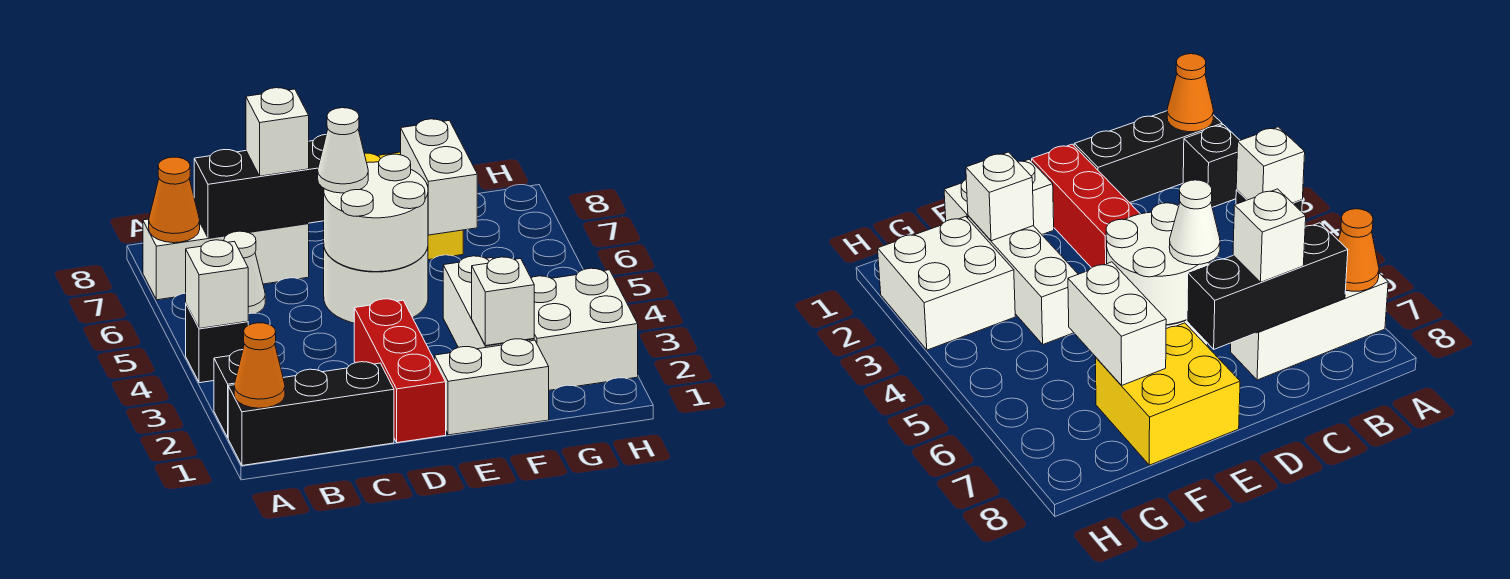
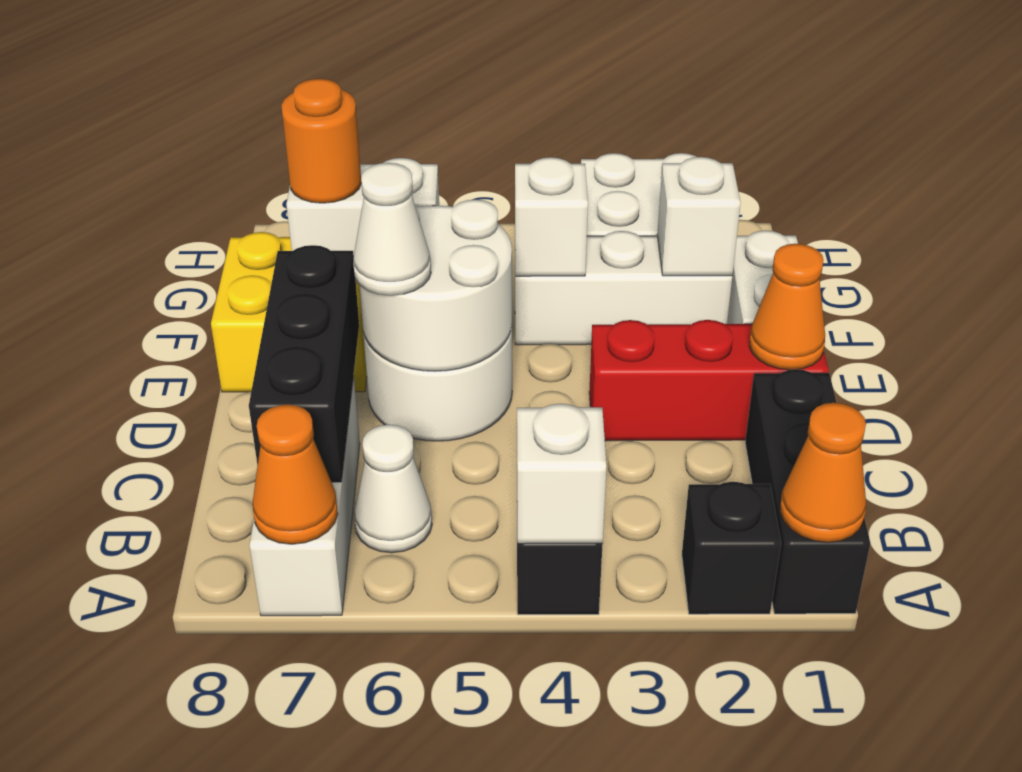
white brick C7 level 3 -> white brick F4 level 2
none -> orange cone D1 level 2
none -> orange round brick F7 level 3

